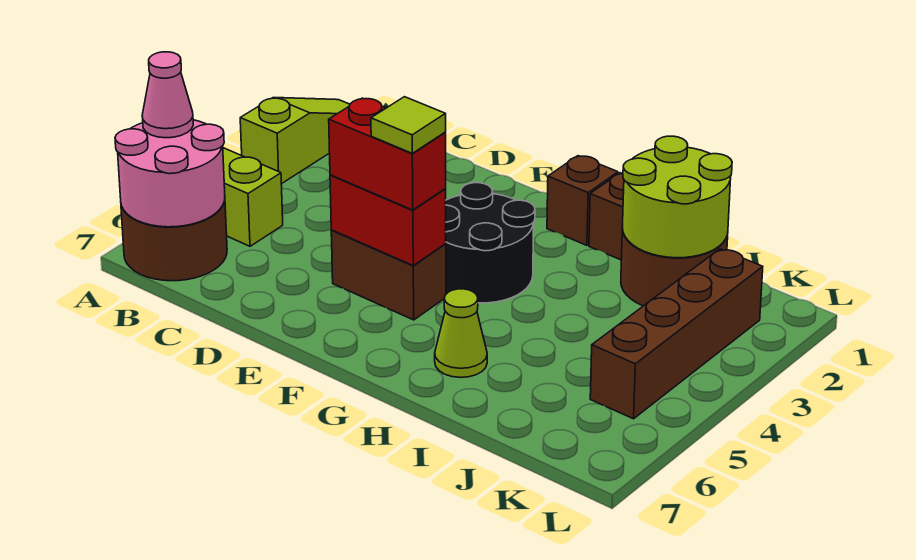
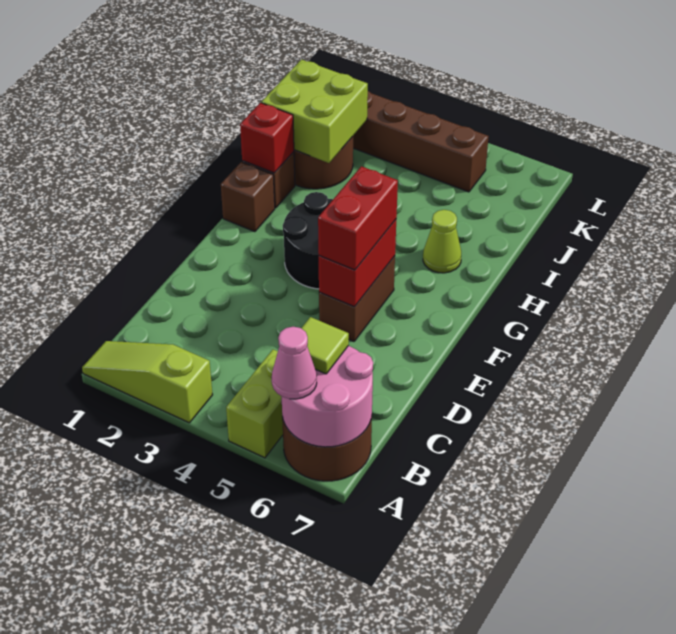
lime tile F5 level 4 -> lime tile B6 level 3
none -> red brick H1 level 2
lime round brick I1:J2 level 2 -> lime brick I1:J2 level 2

